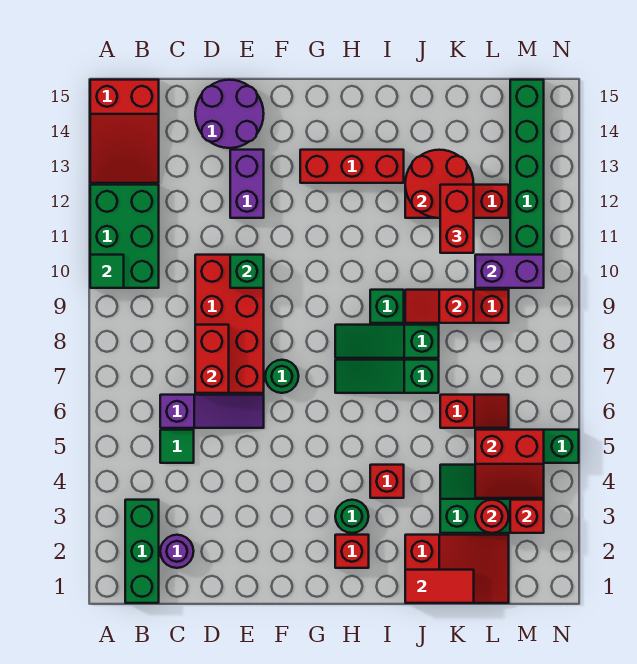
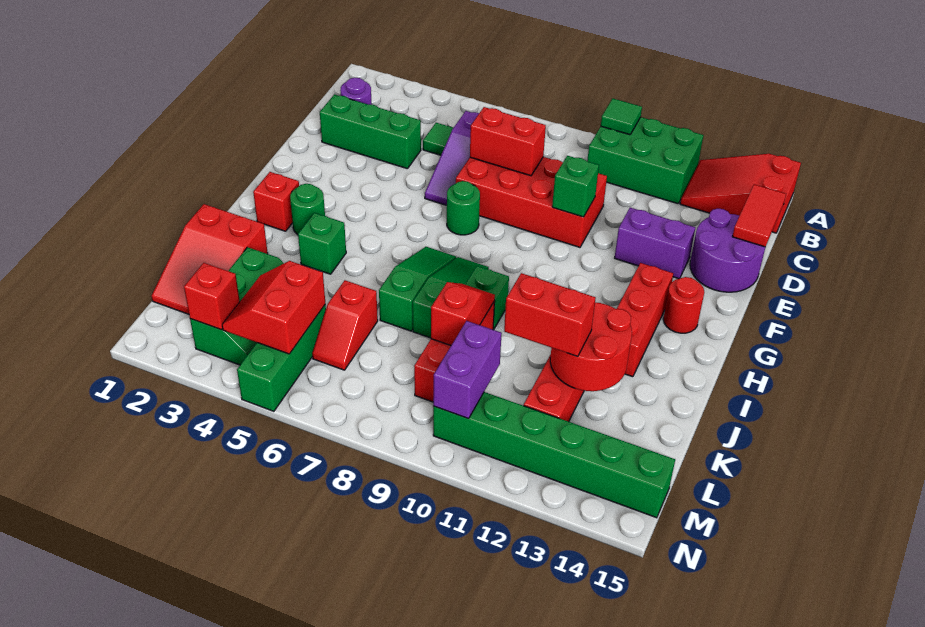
green brick B1:B3 level 1 -> green brick D2:D4 level 1
red brick I4 level 1 -> green brick I4 level 1
red tile J1:K1 level 2 -> red tile C15:D15 level 2
red round brick L3 level 2 -> red round brick G14 level 1

